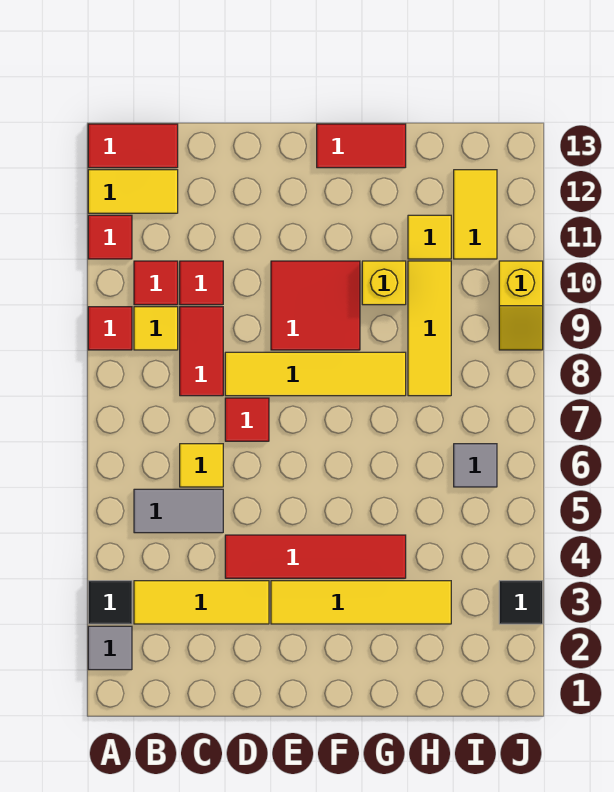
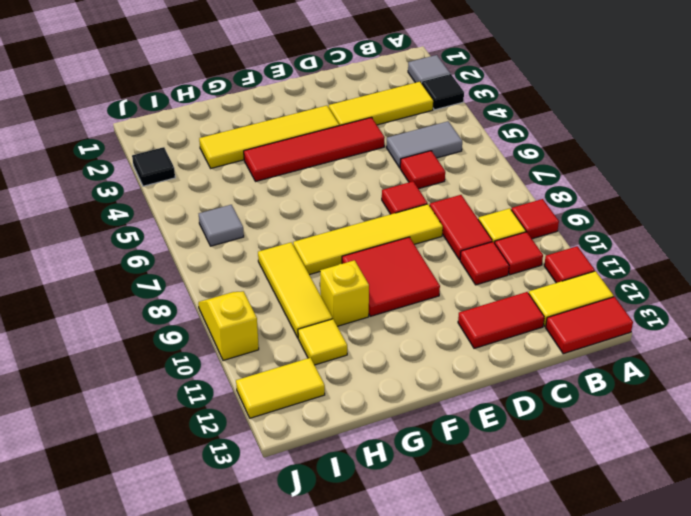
yellow tile C6 level 1 -> red tile C6 level 1
red tile F13:G13 level 1 -> red tile C12:D12 level 1
yellow tile I11:I12 level 1 -> yellow tile I12:J12 level 1

